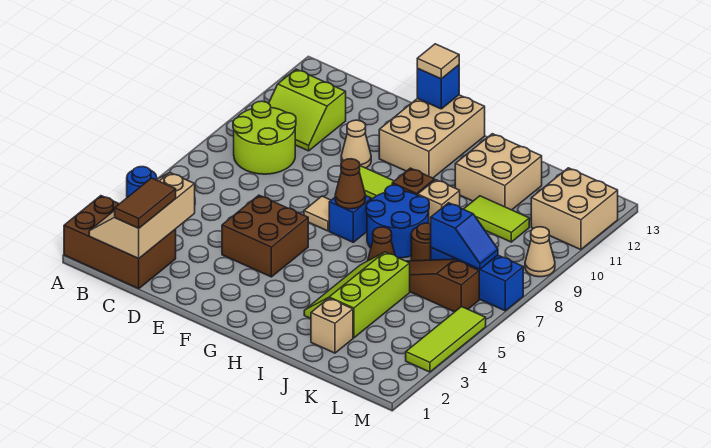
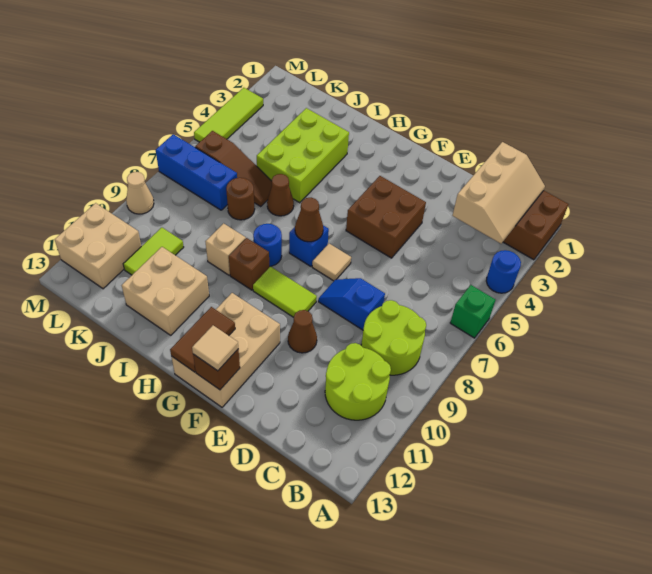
none -> green brick A6 level 1
lime slope B10:C11 level 1 top 11 -> lime round brick B10:C11 level 1
brown tile C1:C2 level 3 -> brown tile G12:G13 level 2
tan cone E10 level 1 -> brown cone E10 level 1
blue brick F13 level 2 -> brown brick F13 level 2
blue round brick H7:I8 level 1 -> blue round brick H8 level 1
lime slope I3:J5 level 1 top J -> lime brick I3:J5 level 1
tan brick J2 level 1 -> none
lime tile J10:K10 level 1 -> lime tile K10:K11 level 1
blue slope K7:L7 level 2 top K -> blue slope D8:E8 level 1 top D

